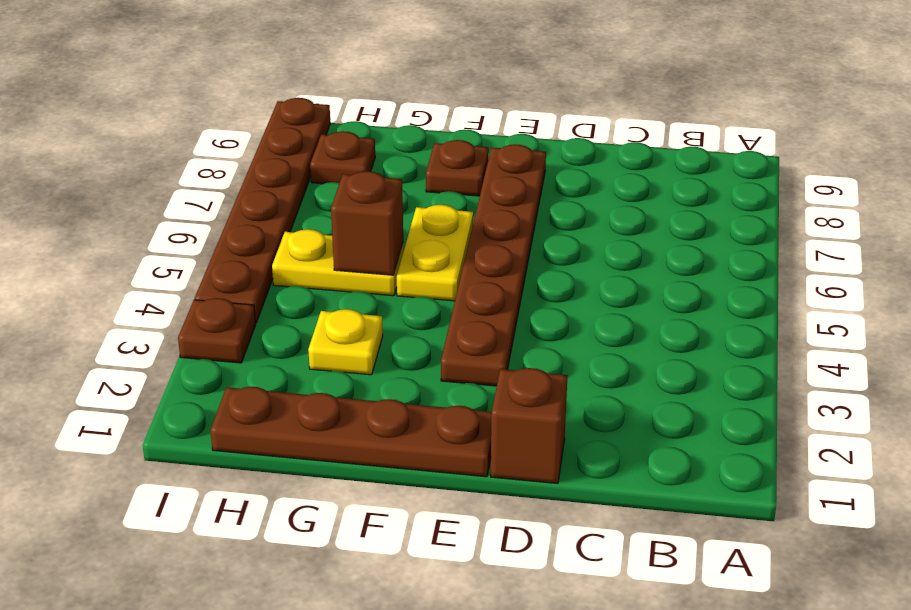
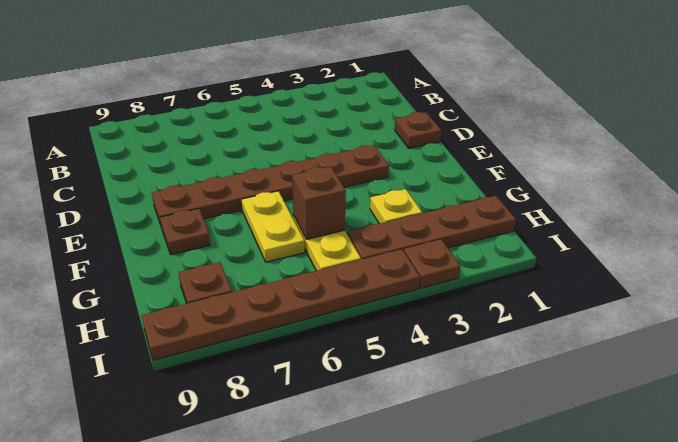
brown brick D1 level 1 -> brown plate D1 level 1
brown plate E1:H1 level 1 -> brown plate H1:H4 level 1
yellow plate F5:F6 level 1 -> yellow plate F6:G6 level 1

